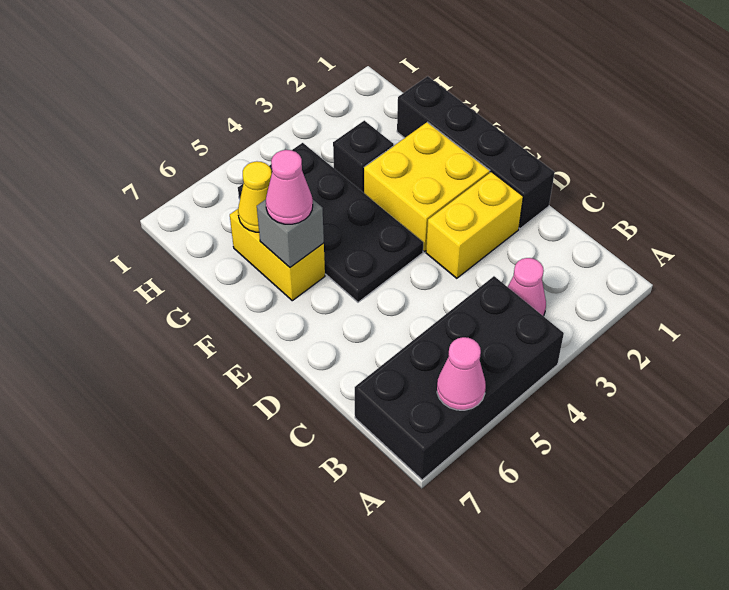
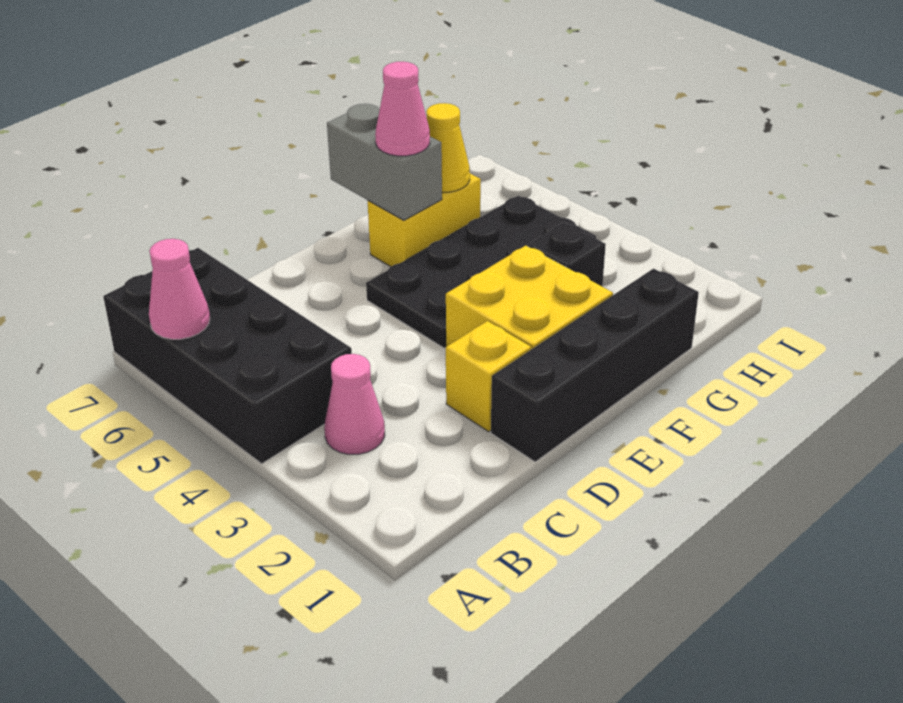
yellow brick D2:D3 level 1 -> yellow brick D2 level 1
grey brick F6 level 2 -> grey brick F6:F7 level 2

